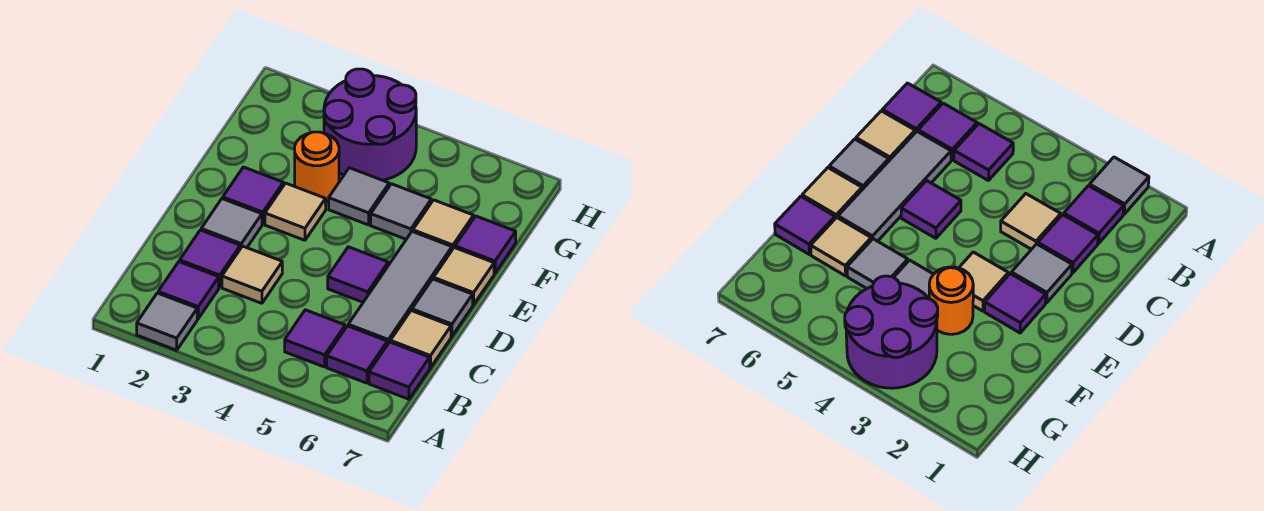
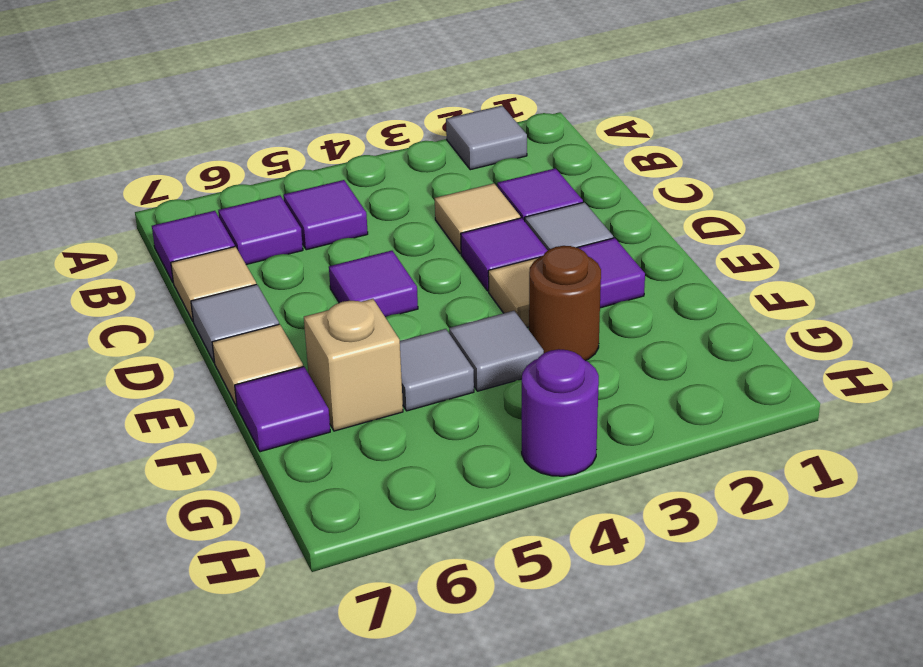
purple tile B2 level 1 -> purple tile D3 level 1
grey tile C6:E6 level 1 -> none
orange round brick F3 level 1 -> brown round brick F3 level 1
tan tile F6 level 1 -> tan brick F6 level 1
purple round brick G3:H4 level 1 -> purple round brick H4 level 1

